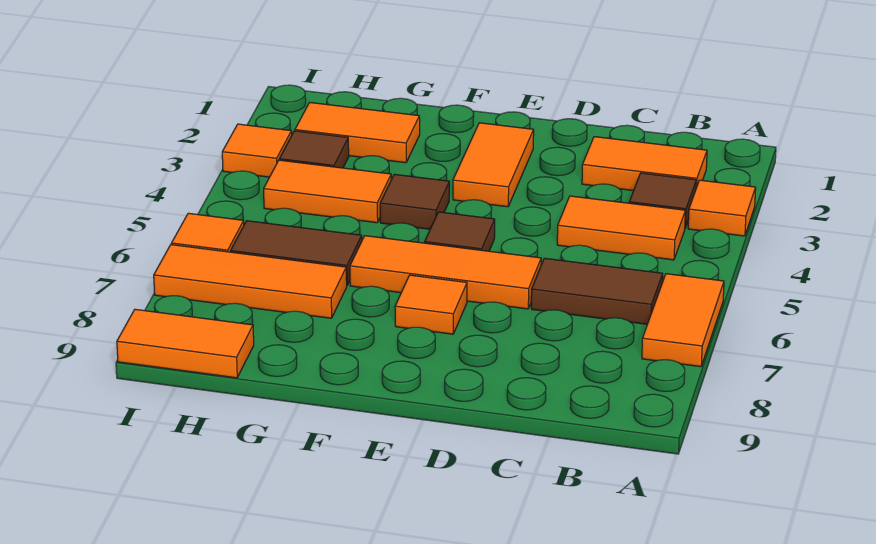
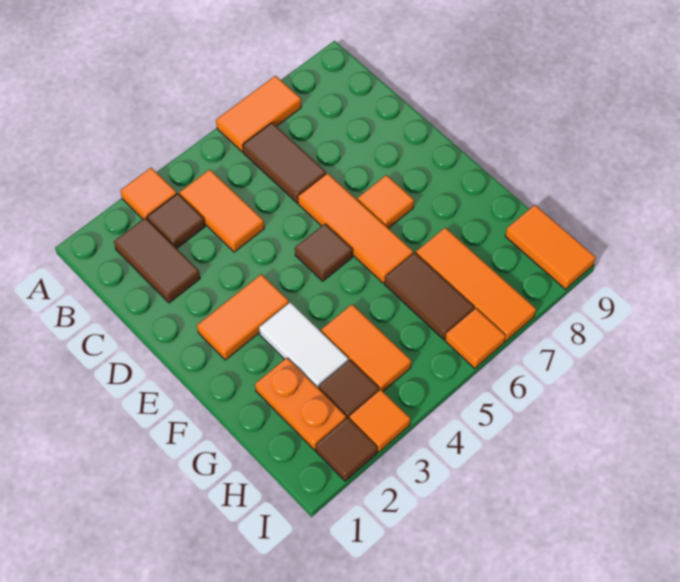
orange tile B2:C2 level 1 -> brown tile B2:C2 level 1
none -> white tile F3:G3 level 1
brown tile F4 level 1 -> brown tile I2 level 1
orange tile G2:H2 level 1 -> orange plate G2:H2 level 1

